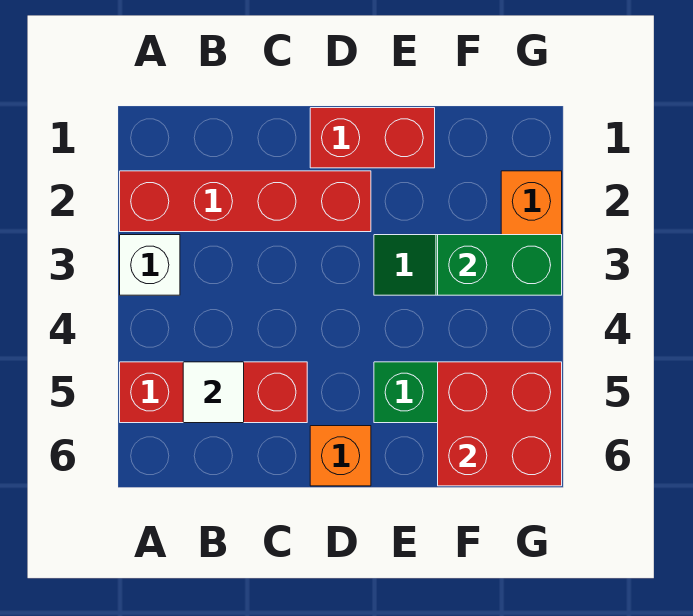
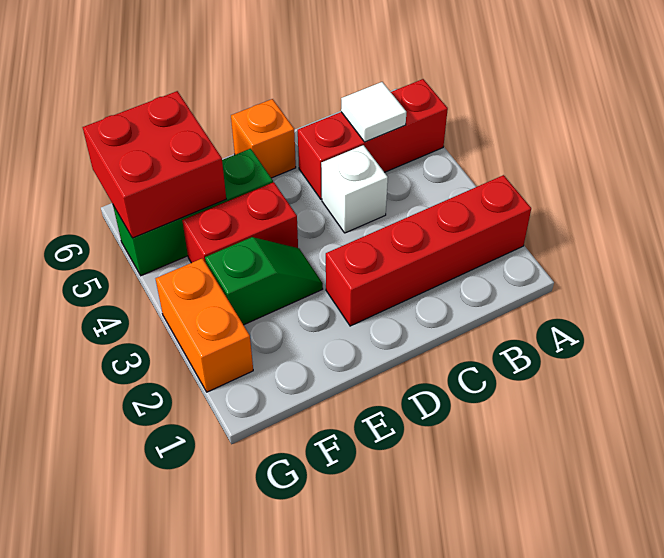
white brick A3 level 1 -> white brick C4 level 1
red brick D1:E1 level 1 -> red brick E4:F4 level 1
green brick F3:G3 level 2 -> none

